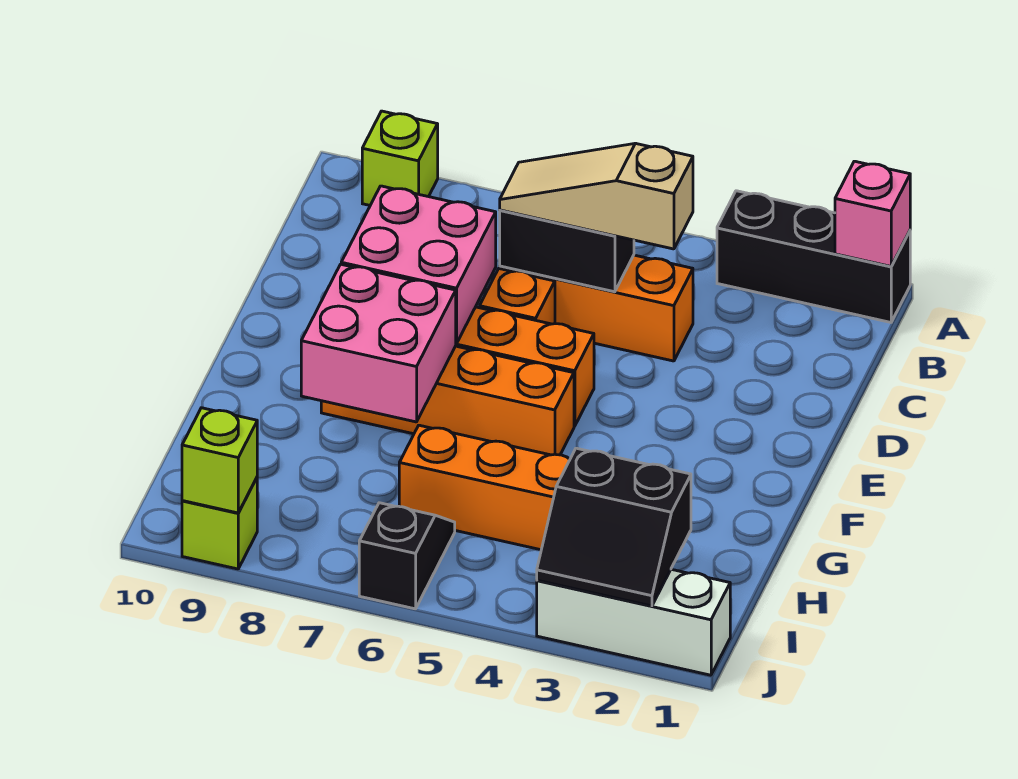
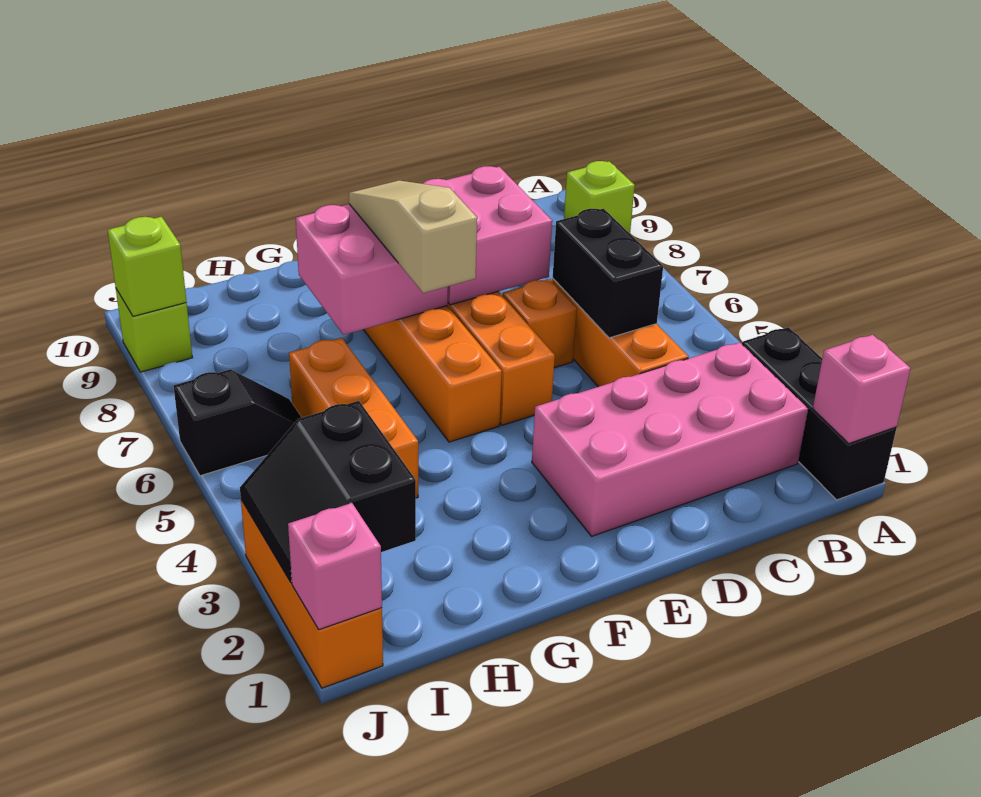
none -> pink brick B2:E3 level 1
tan slope C4:C6 level 3 top 4 -> tan slope F6:F8 level 3 top 6
white brick J1:J3 level 1 -> orange brick J1:J3 level 1
none -> pink brick J1 level 2

